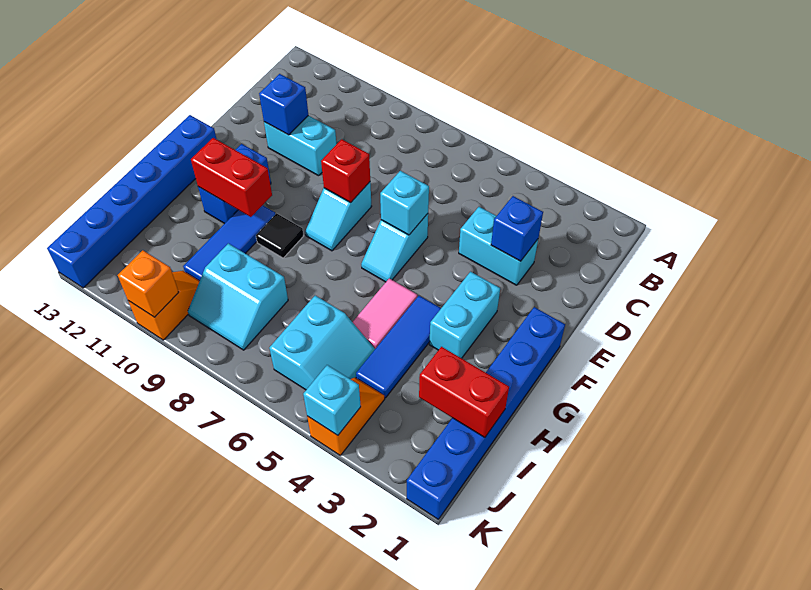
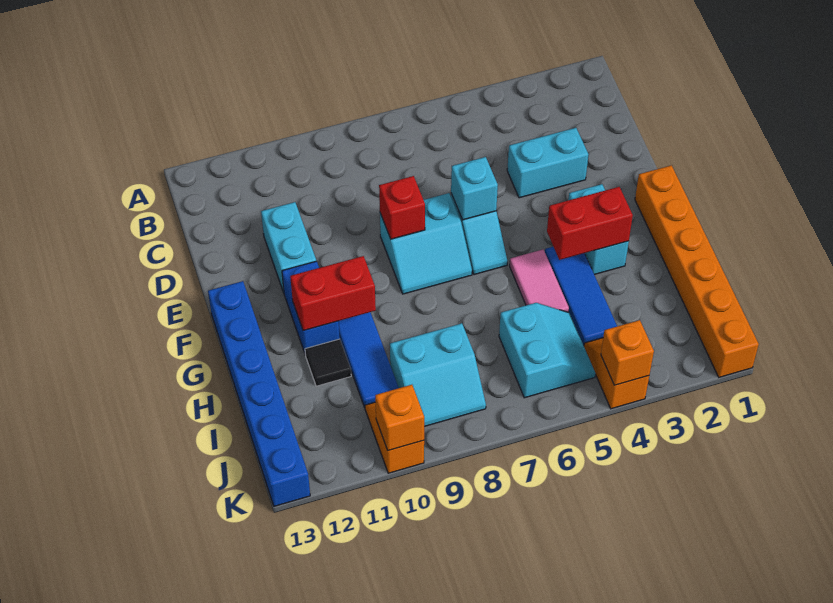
blue brick D3 level 2 -> none
cyan brick D10:D11 level 1 -> cyan brick D11:E11 level 1
blue brick D11 level 2 -> none
cyan slope E8:F8 level 1 top E -> cyan slope E7:F8 level 1 top E
blue brick F1:K1 level 1 -> orange brick F1:K1 level 1
black tile G9 level 1 -> black tile H11 level 1
red brick I1:I2 level 2 -> red brick G3:G4 level 2
cyan brick K4 level 2 -> orange brick K4 level 2

